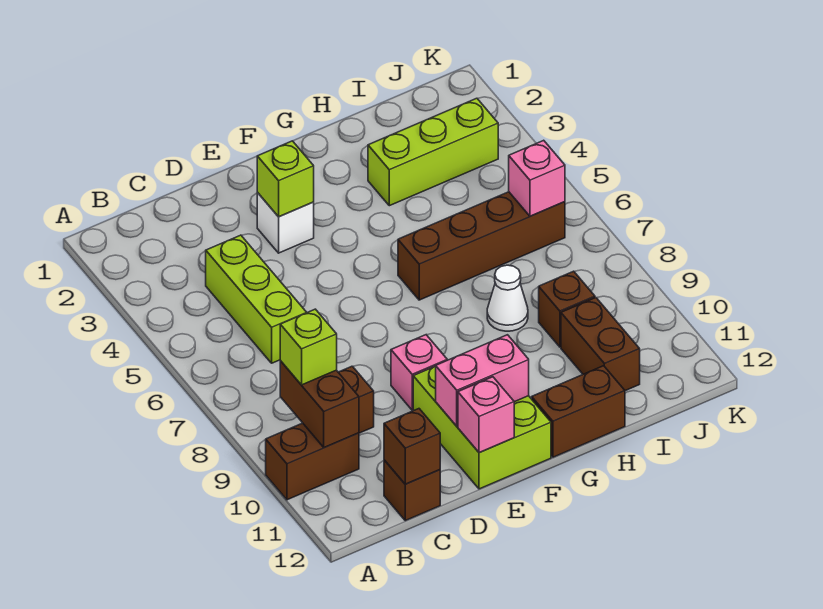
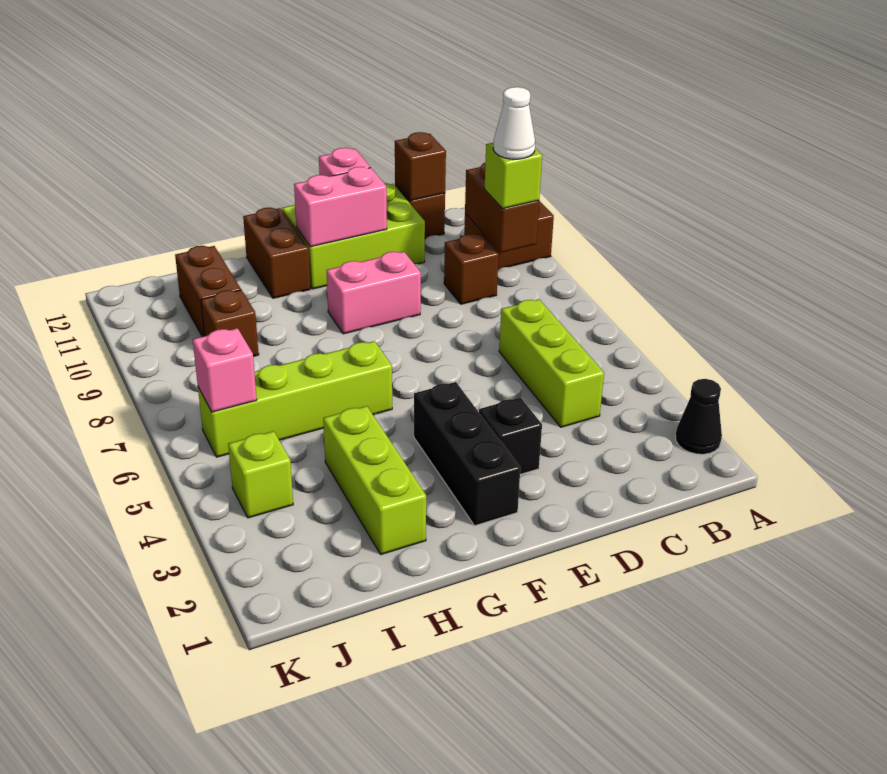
none -> black cone A2 level 1
white brick E3 level 1 -> black brick E3 level 1
lime brick E3 level 2 -> lime brick J4 level 1
pink brick E9 level 1 -> pink brick E9:F9 level 1
lime brick E10:F12 level 1 -> lime brick D11:F12 level 1
none -> black brick F2:F4 level 1
brown brick G6:J6 level 1 -> lime brick G6:J6 level 1
brown brick G12:H12 level 1 -> brown brick G11:G12 level 1
lime brick H3:J3 level 1 -> lime brick H2:H4 level 1
white cone H8 level 1 -> white cone B9 level 4

